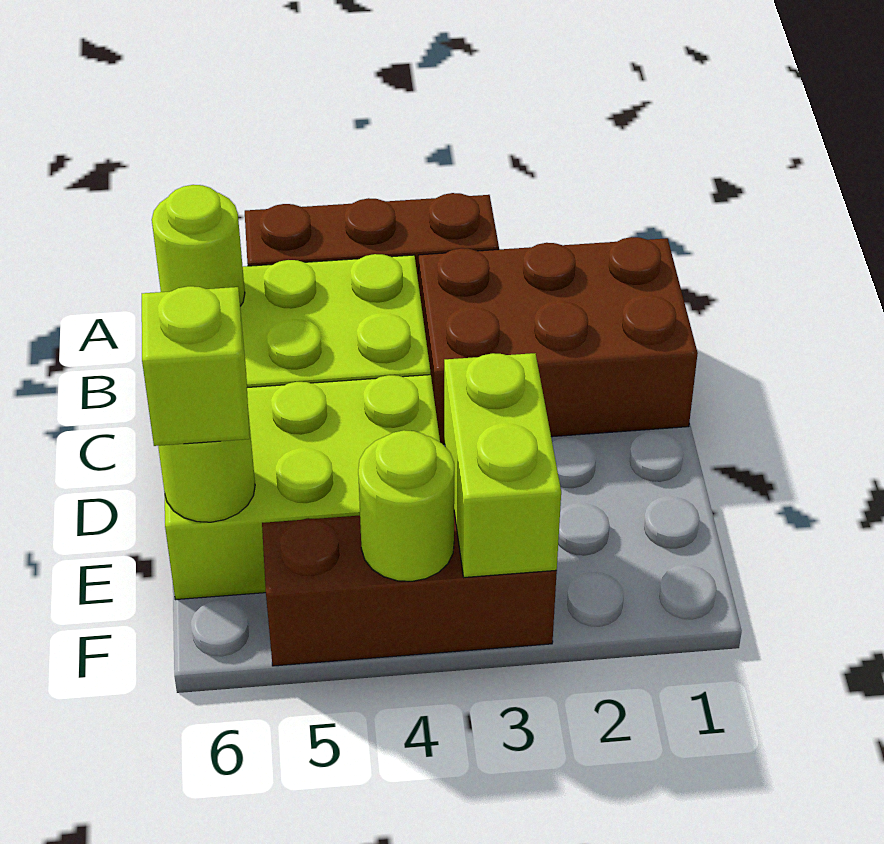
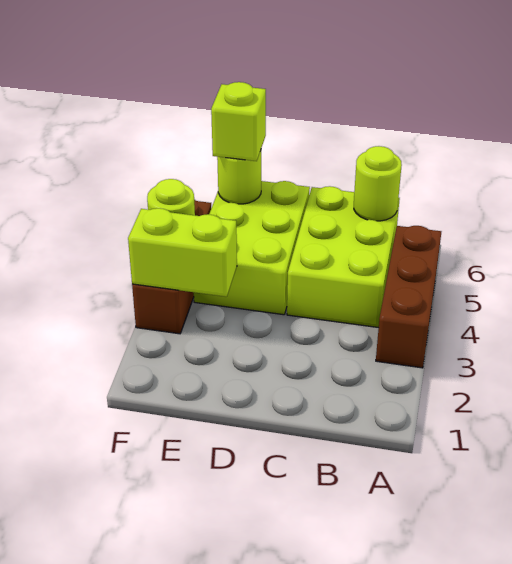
brown brick B1:C3 level 1 -> none

